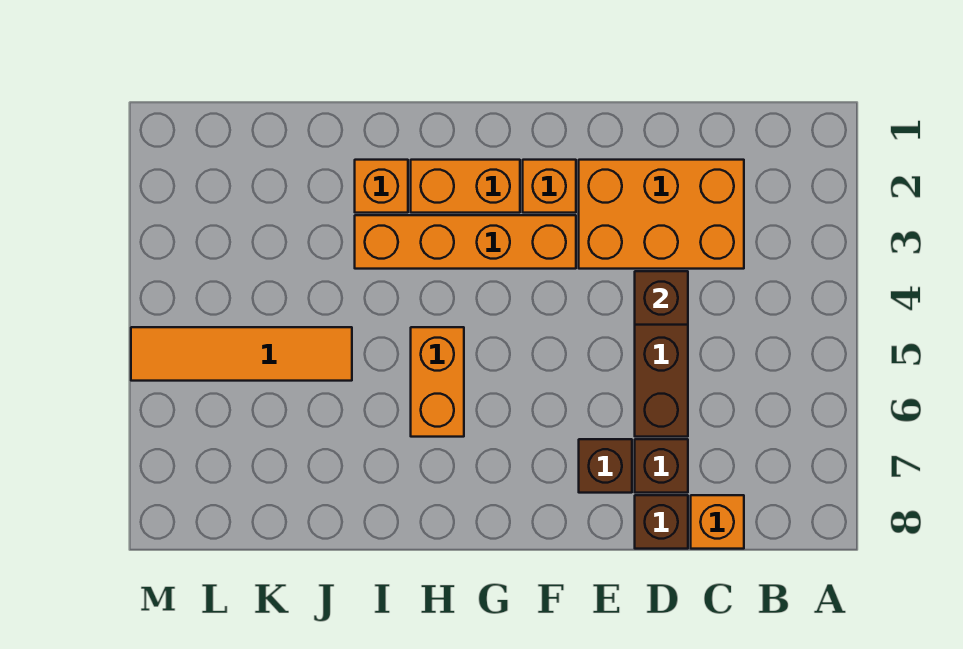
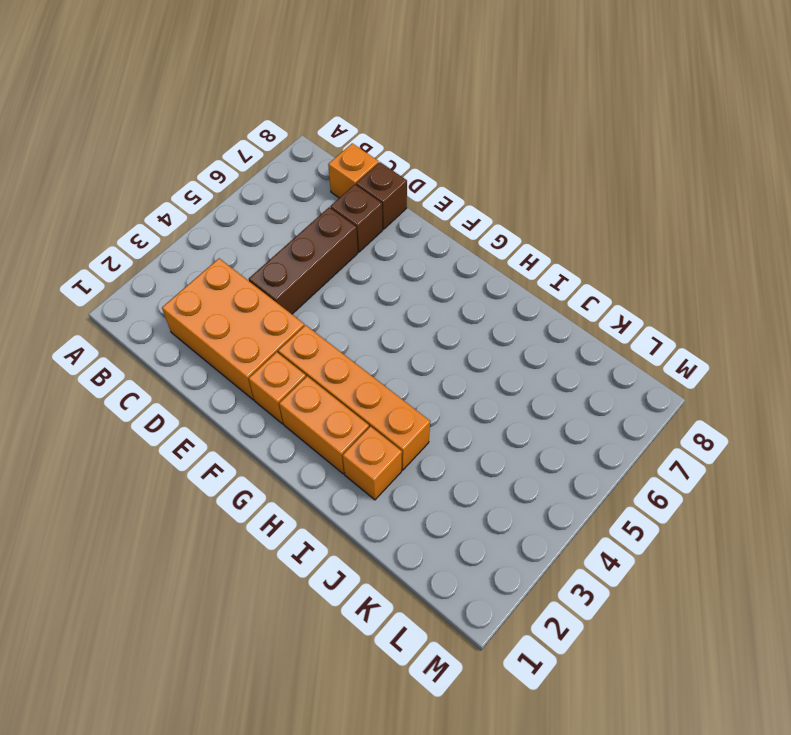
brown brick D4 level 2 -> none
brown brick E7 level 1 -> none
orange brick H5:H6 level 1 -> none
orange tile J5:M5 level 1 -> none

